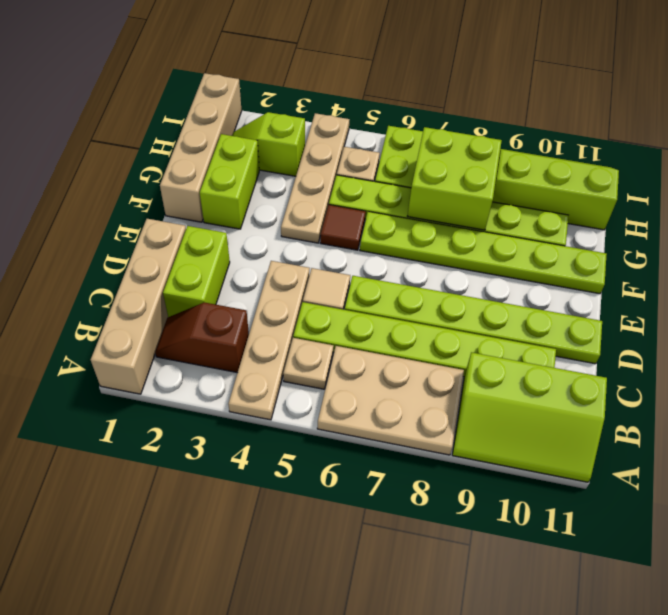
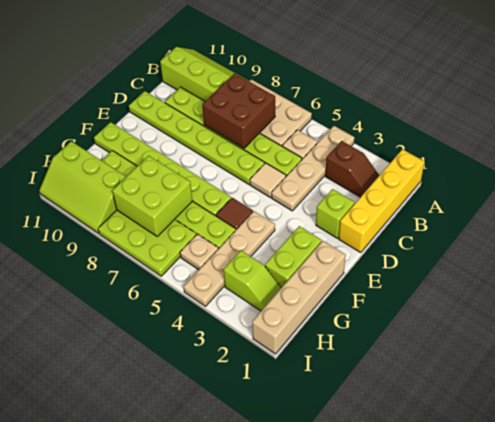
tan brick A1:D1 level 1 -> yellow brick A1:D1 level 1
none -> brown brick B7:C8 level 2
lime brick C2:D2 level 1 -> lime brick D2 level 1

